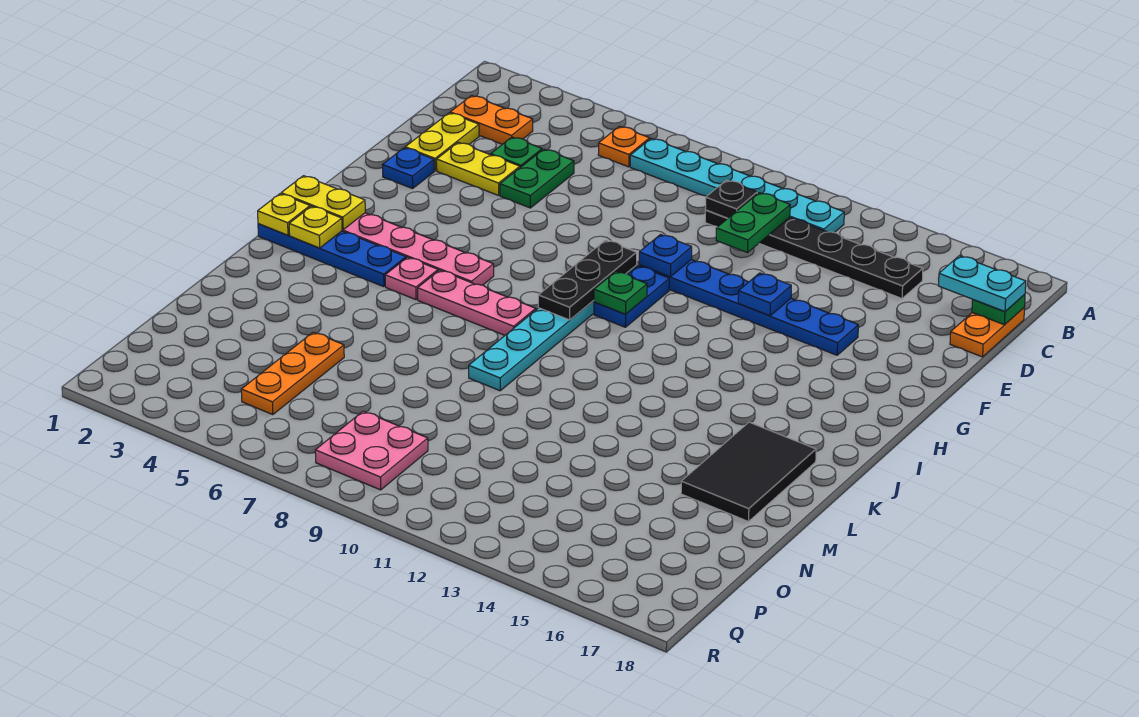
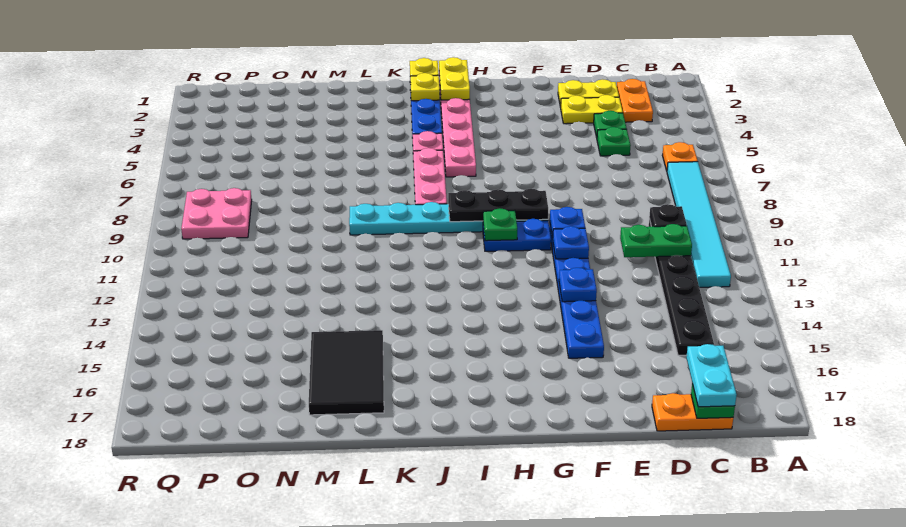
cyan plate B7:B12 level 1 -> cyan tile B7:B12 level 1
green plate D5:E5 level 1 -> green plate D5 level 1
yellow plate E3:E4 level 1 -> yellow plate D3:E3 level 1
blue plate F2 level 1 -> blue plate F11 level 2
black tile K16:M17 level 1 -> black tile L15:M17 level 1
orange plate N5:P5 level 1 -> none

